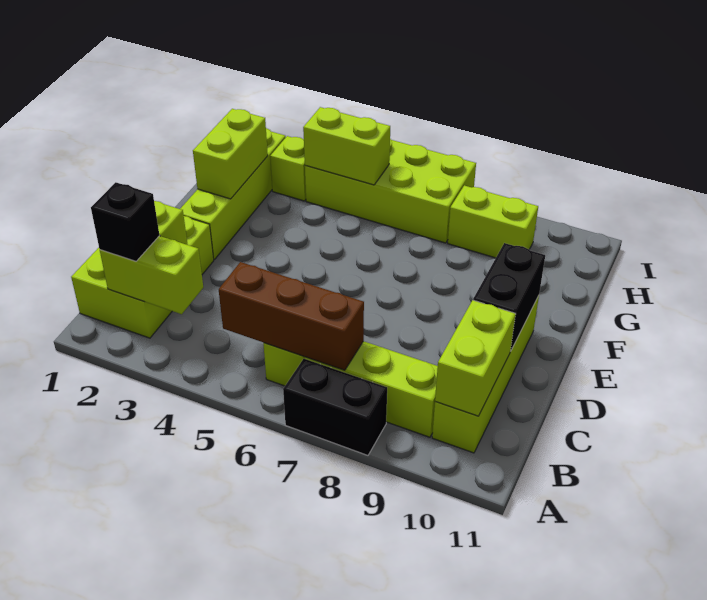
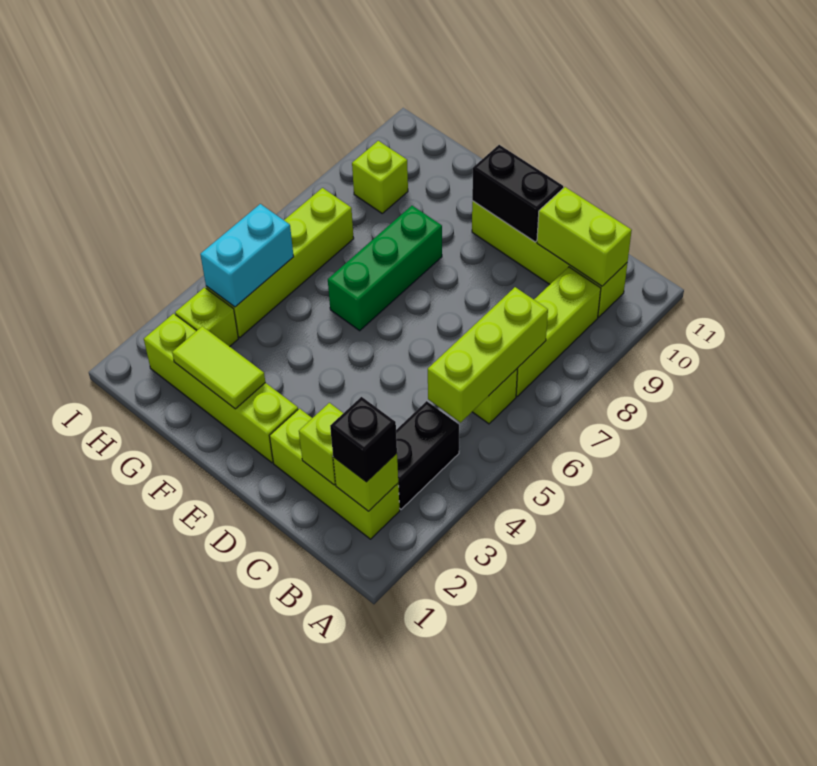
black brick A7:A8 level 1 -> black brick B3:B4 level 1
lime brick B1:D2 level 1 -> lime brick B2:D2 level 1
lime brick B2:B3 level 2 -> lime brick B2 level 2
brown brick B5:B7 level 2 -> lime brick B5:B7 level 2
lime brick F2:G2 level 2 -> lime tile F2:G2 level 2
none -> green brick F6:F8 level 1
lime brick H4:I7 level 1 -> lime brick H4:H7 level 1
lime brick H4:H5 level 2 -> cyan brick H4:H5 level 2
lime brick H8:H9 level 1 -> lime brick H9 level 1

